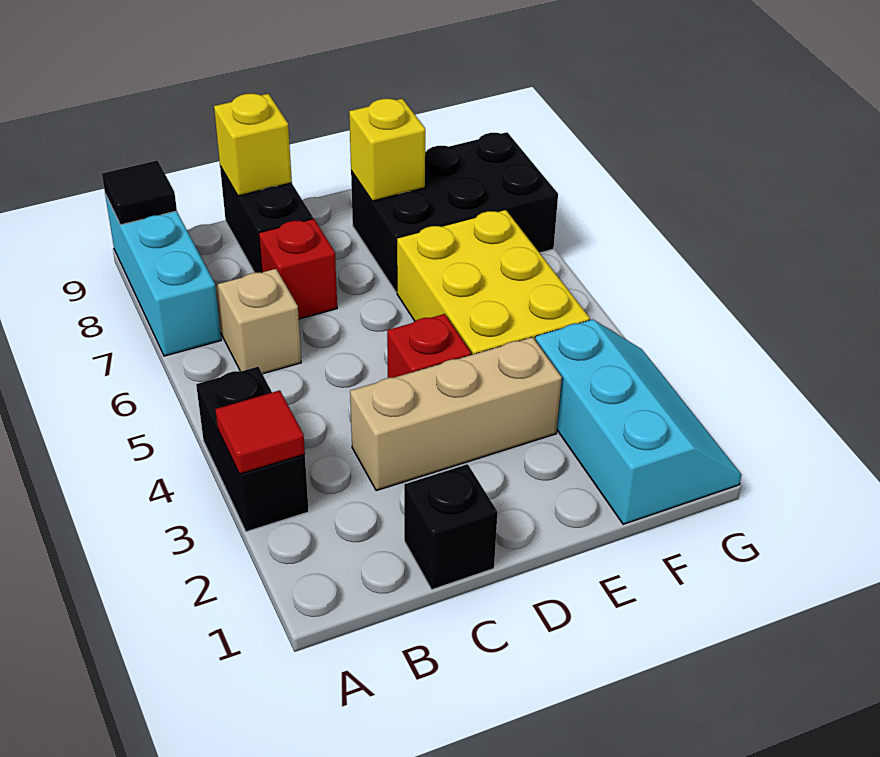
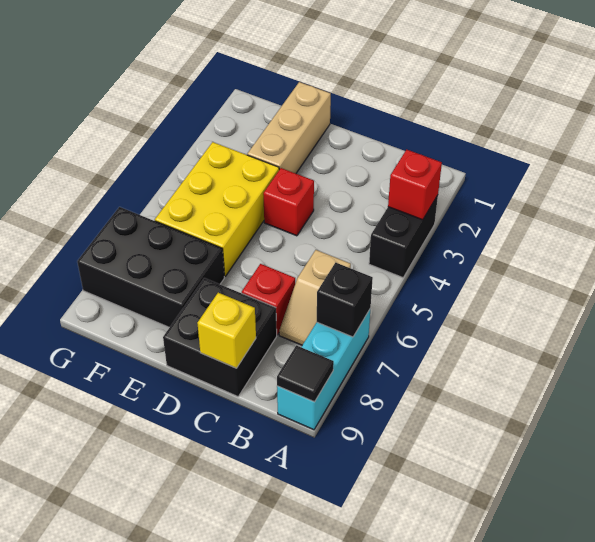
red tile A3 level 2 -> red brick A3 level 2
black brick C1 level 1 -> black brick A7 level 2
tan brick C3:E3 level 1 -> tan brick E1:E3 level 1
black brick C8:C9 level 1 -> black brick C8:D9 level 1
yellow brick E8 level 2 -> none
cyan slope F1:G3 level 1 top F -> none

